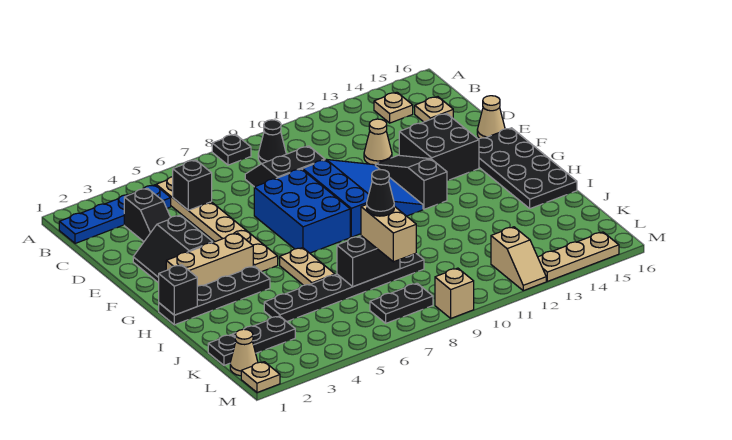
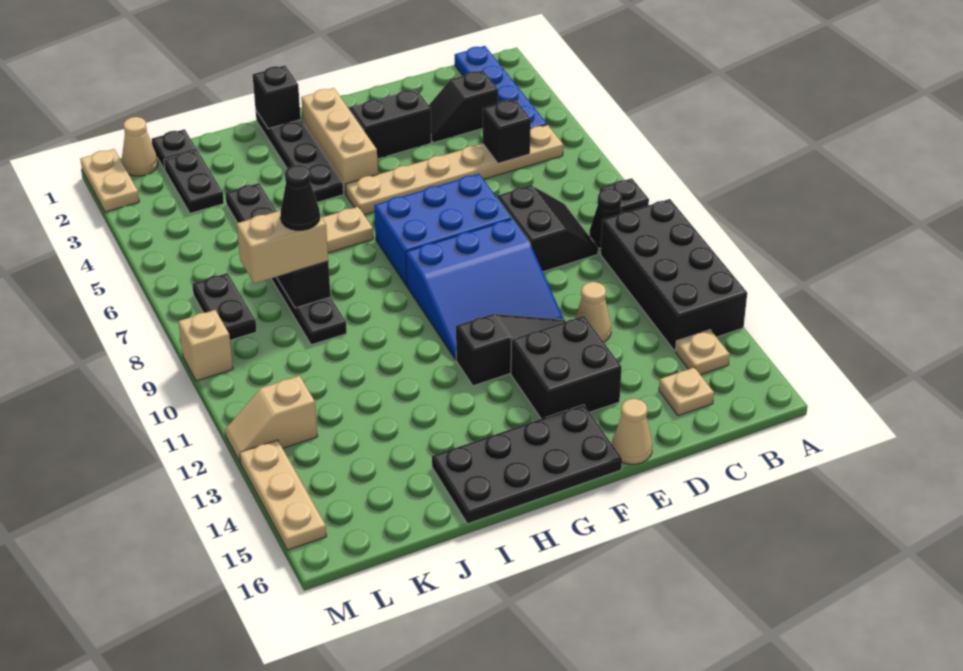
none -> black brick A10:B13 level 1
tan plate M1 level 1 -> tan plate M1:M2 level 1

